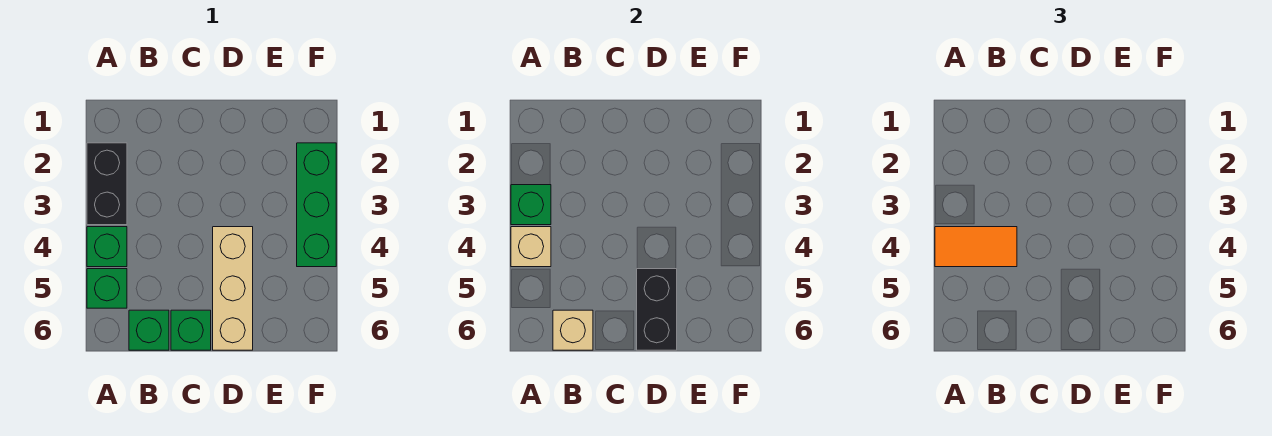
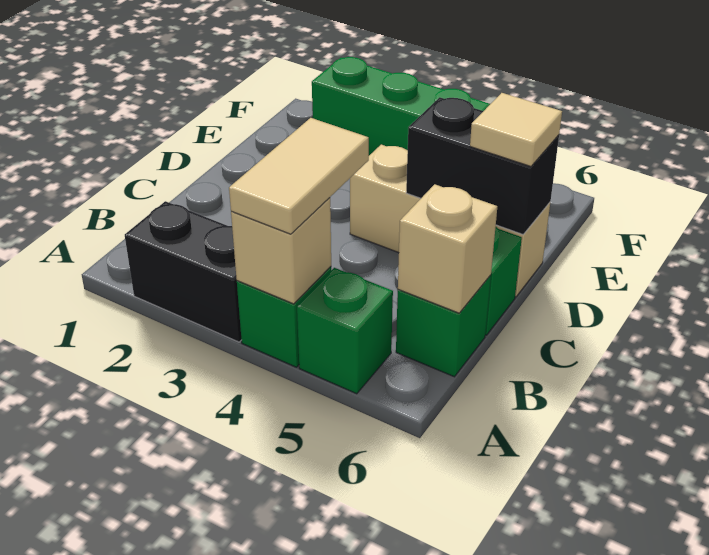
green brick A3 level 2 -> none
orange tile A4:B4 level 3 -> tan tile A4:B4 level 3
none -> tan tile D6 level 3

